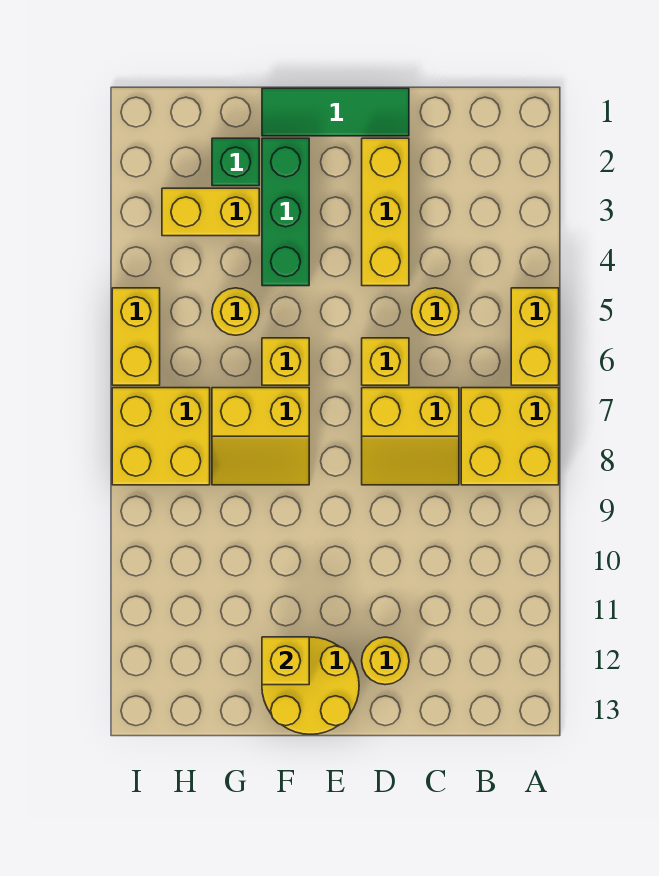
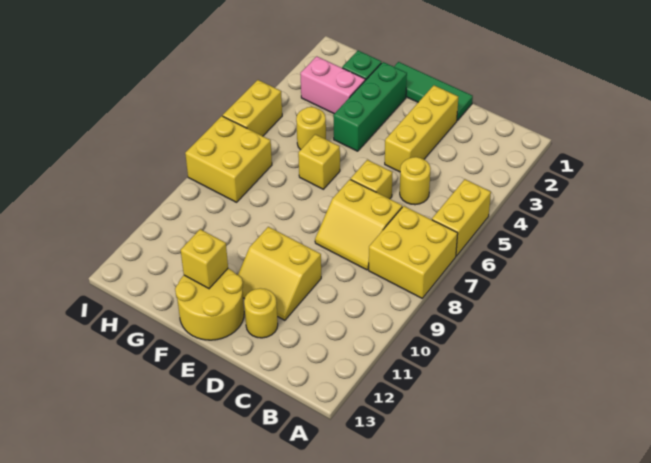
yellow slope F7:G8 level 1 top 7 -> yellow slope D10:E11 level 1 top 10
yellow brick G3:H3 level 1 -> pink brick G3:H3 level 1

